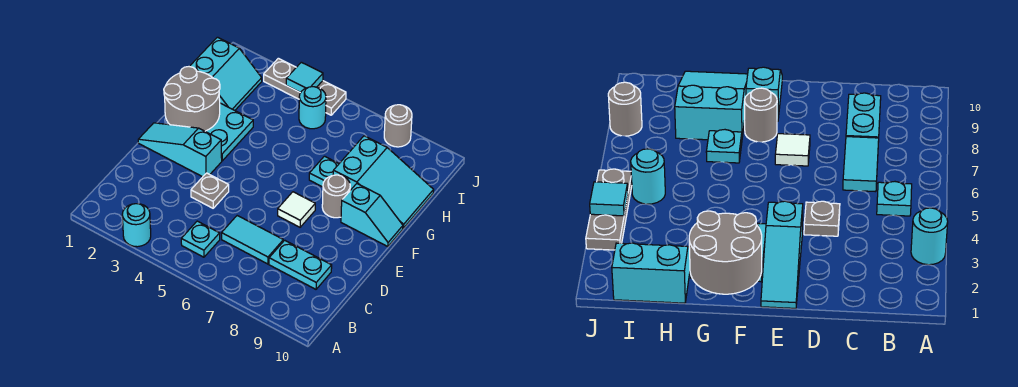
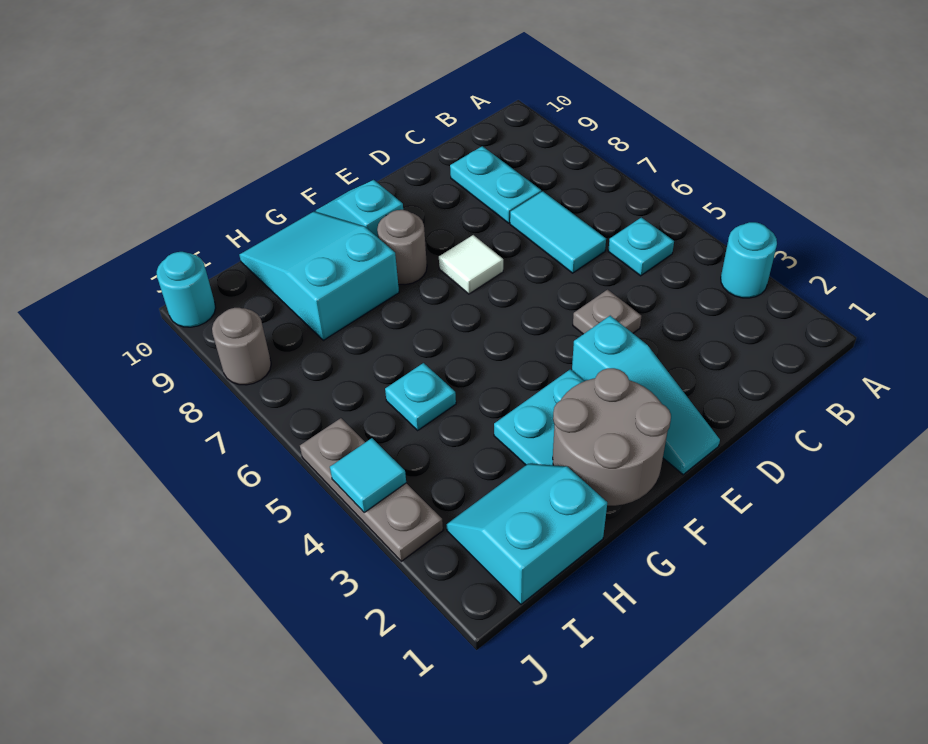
cyan plate G7 level 1 -> cyan plate H5 level 1
cyan round brick I5 level 1 -> cyan round brick J10 level 1

